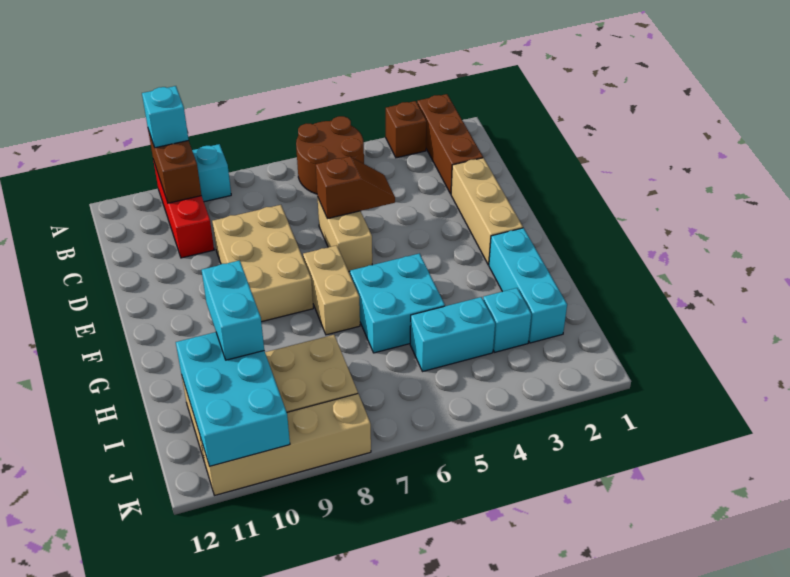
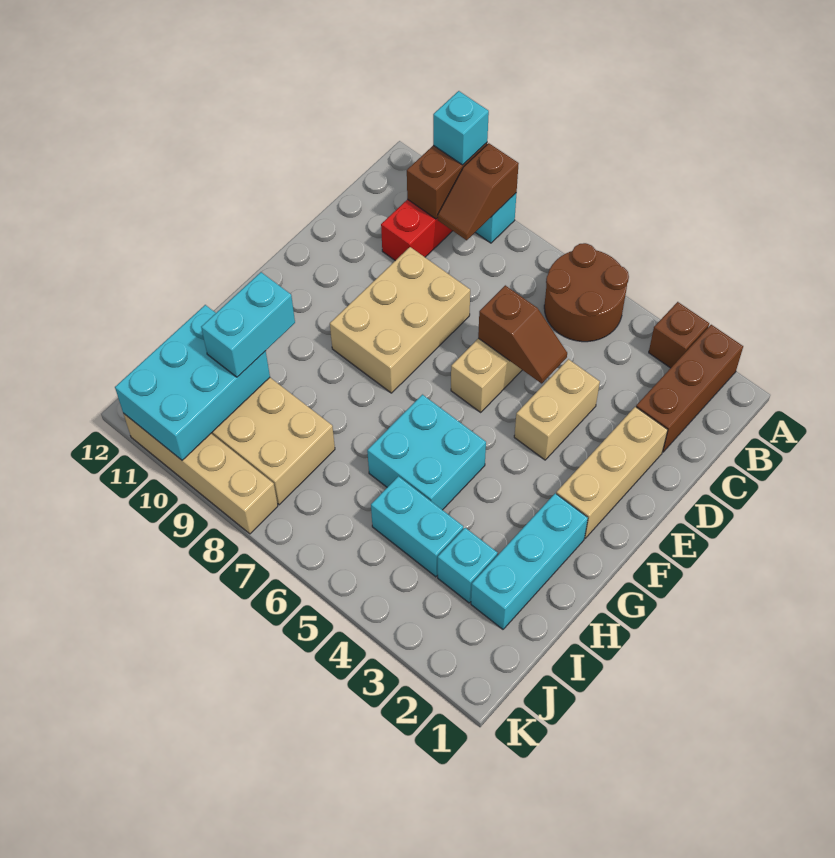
none -> brown slope A9:B9 level 2 top A
tan brick F7:G7 level 1 -> tan brick D4:E4 level 1

